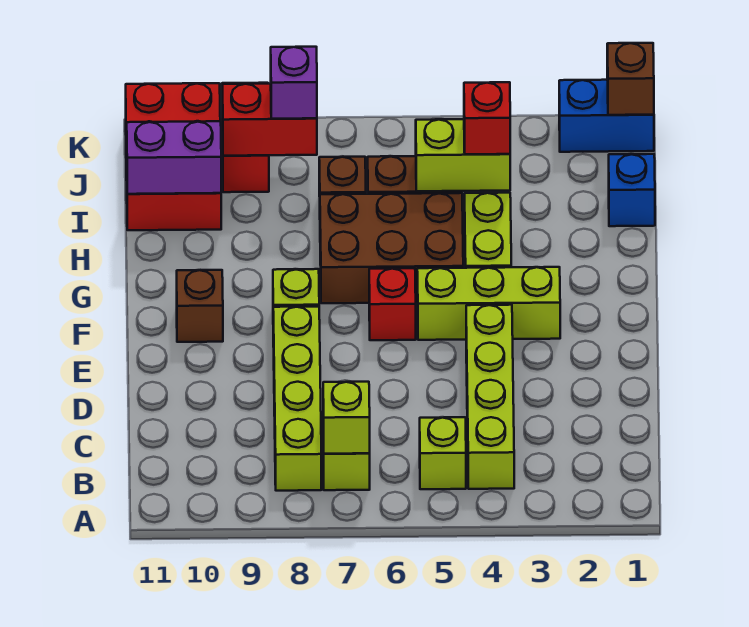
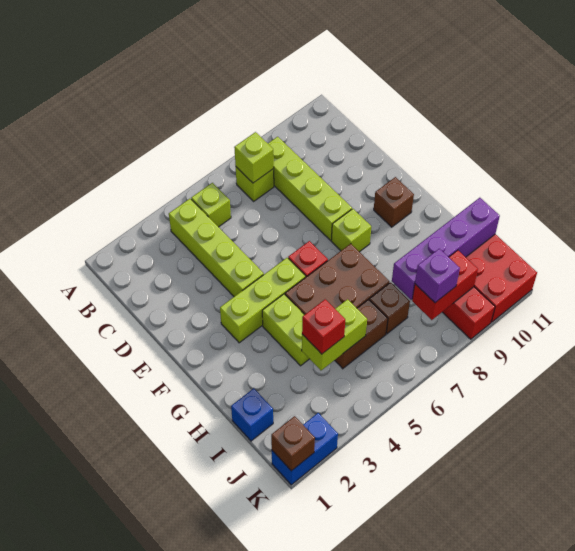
purple brick I10:I11 level 2 -> purple brick I8:I11 level 2

